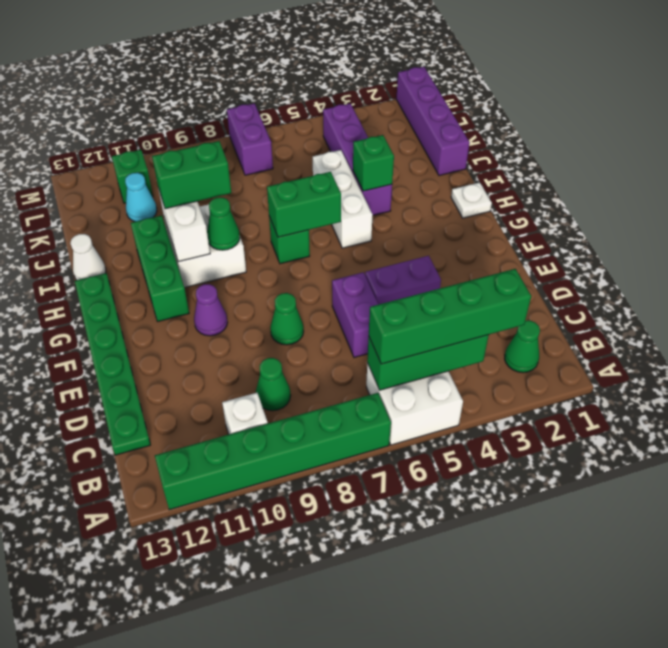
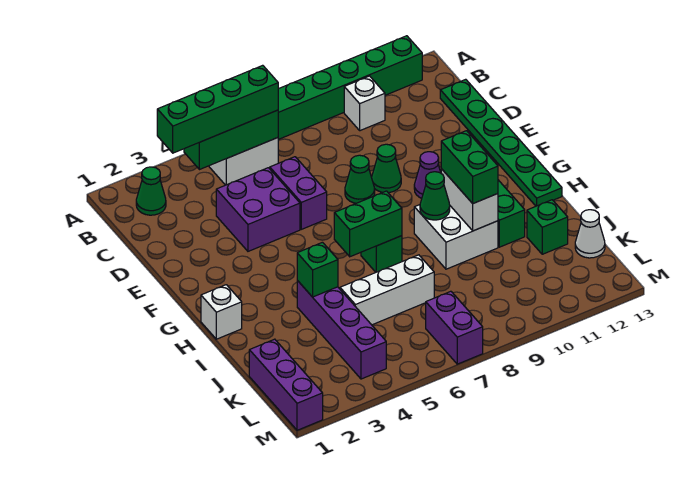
green cone C9 level 1 -> green cone E9 level 1
purple brick E4:E5 level 1 -> purple brick D4:E5 level 1
white plate H1 level 1 -> white brick H1 level 1
white brick H5:J5 level 1 -> white brick J5:J7 level 1
green brick I9:I10 level 3 -> green brick H10:I10 level 3
white cone I13 level 1 -> white cone K13 level 1
purple brick J1:M1 level 1 -> purple brick K1:M1 level 1
cyan cone K11 level 1 -> none
green brick L11 level 1 -> green brick J12 level 1

